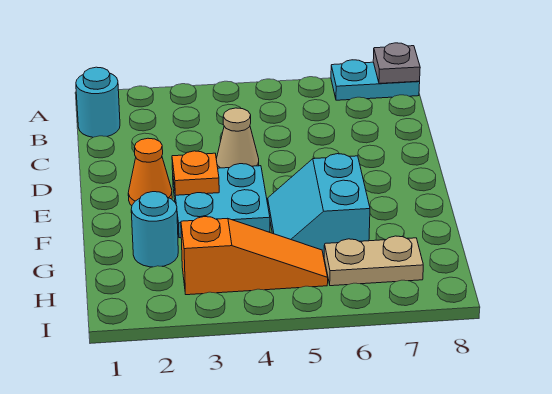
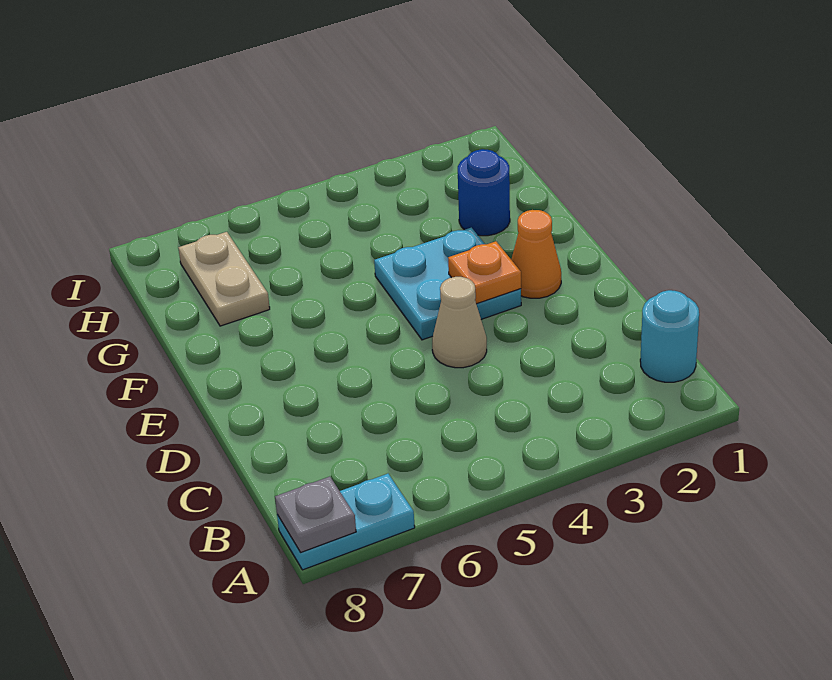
cyan slope F5:G6 level 1 top 6 -> none
cyan round brick G2 level 1 -> blue round brick G2 level 1
orange slope H3:H5 level 1 top 3 -> none
tan plate H6:H7 level 1 -> tan plate G7:H7 level 1

